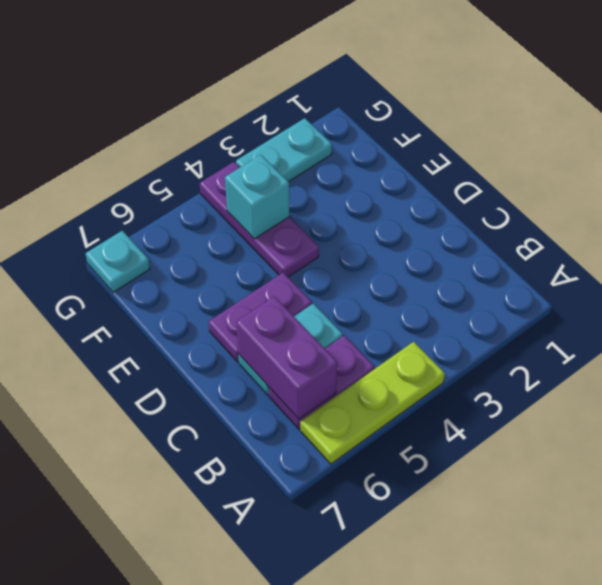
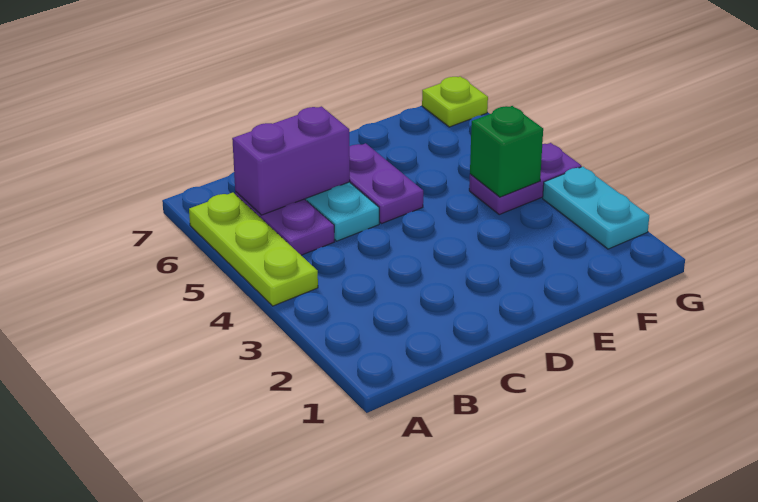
purple plate E4:G4 level 1 -> purple plate F4:G4 level 1
cyan brick F4 level 2 -> green brick F4 level 2
cyan plate G7 level 1 -> lime plate G7 level 1

